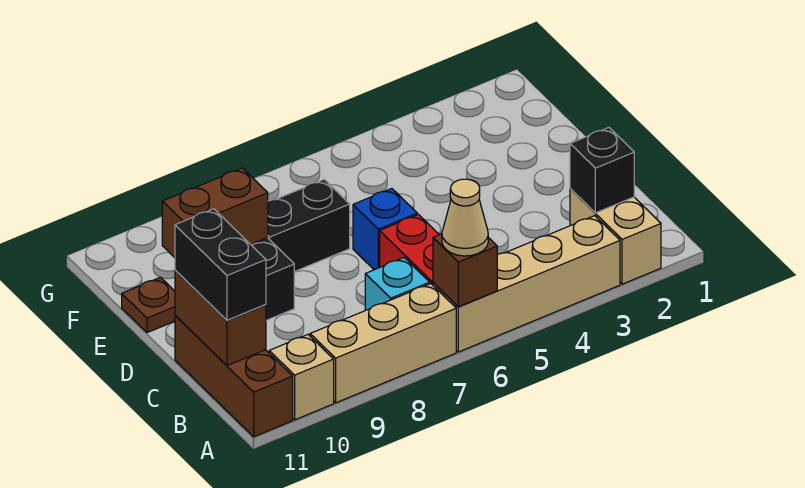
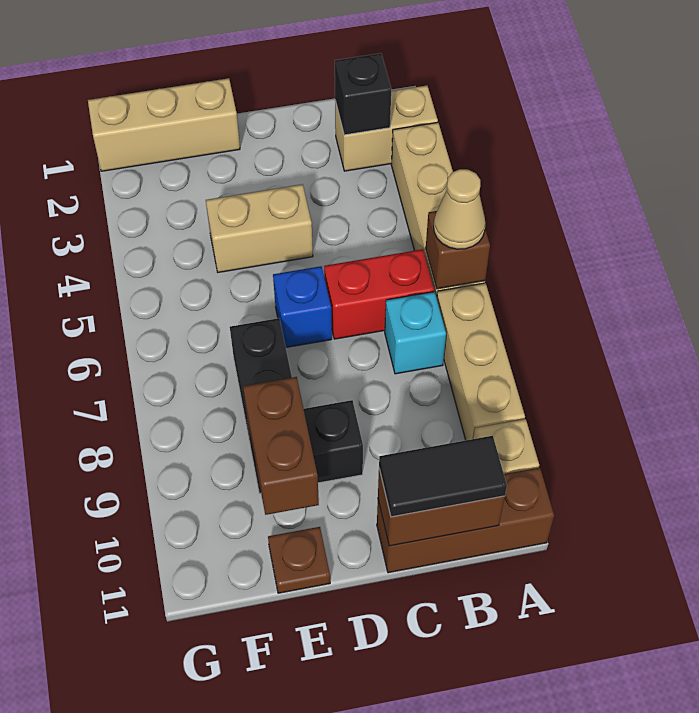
black brick B11:C11 level 3 -> black tile B11:C11 level 3
none -> tan brick D4:E4 level 1
none -> tan brick E1:G1 level 1

